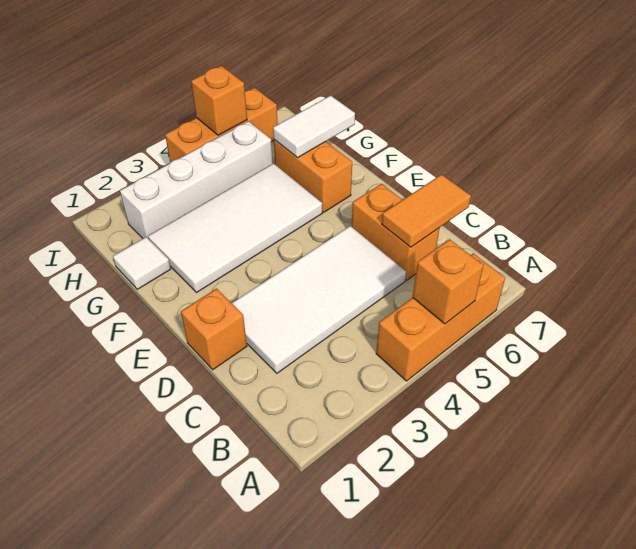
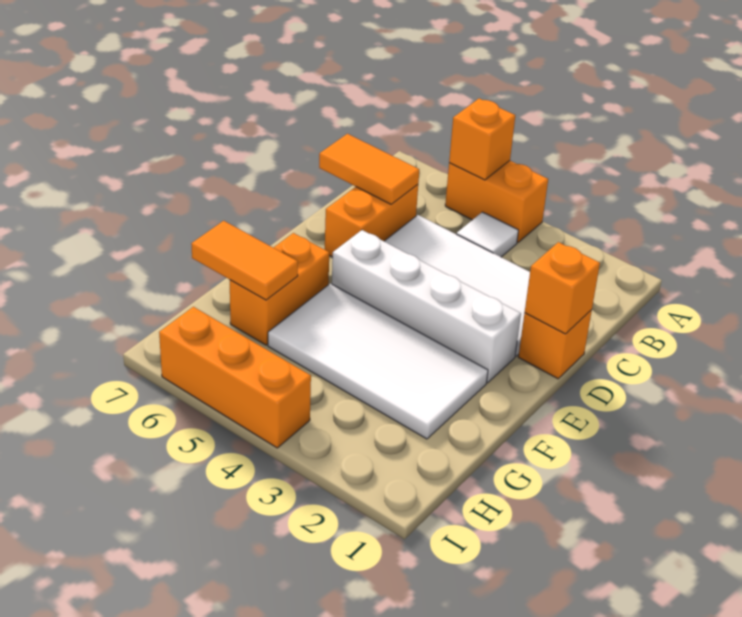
orange brick A4:A6 level 1 -> orange brick A4:A5 level 1
white tile G1 level 1 -> white tile B4 level 1
white tile G6:G7 level 2 -> orange tile G6:G7 level 2
white brick H2:H5 level 1 -> white brick E2:E5 level 1
orange brick I5 level 2 -> orange brick D1 level 2

